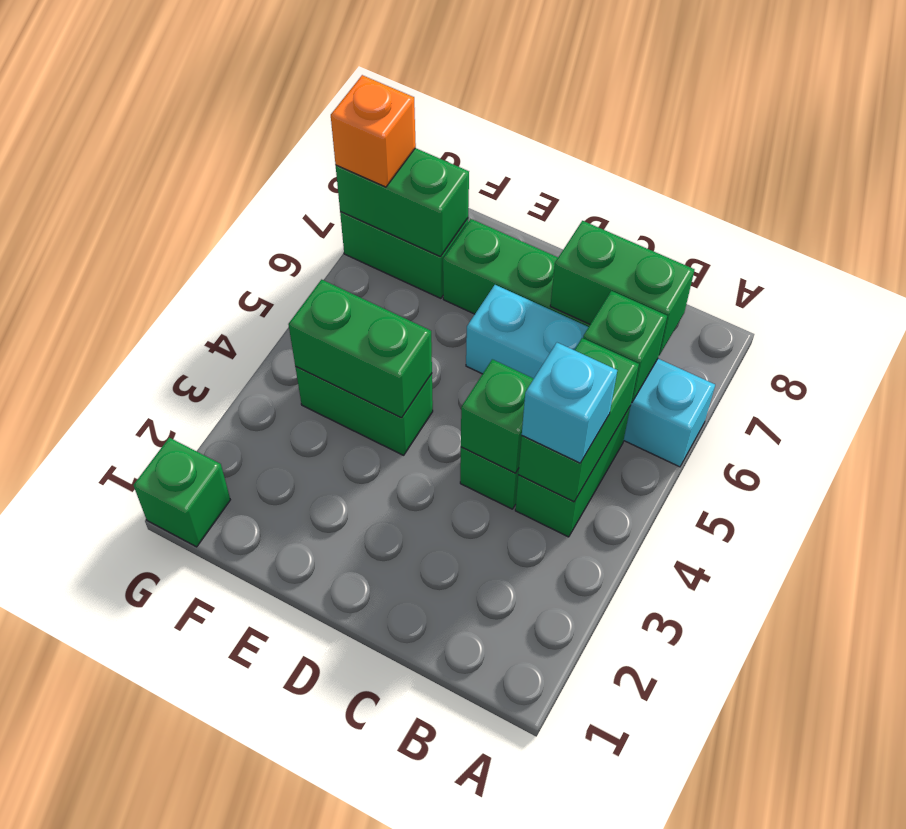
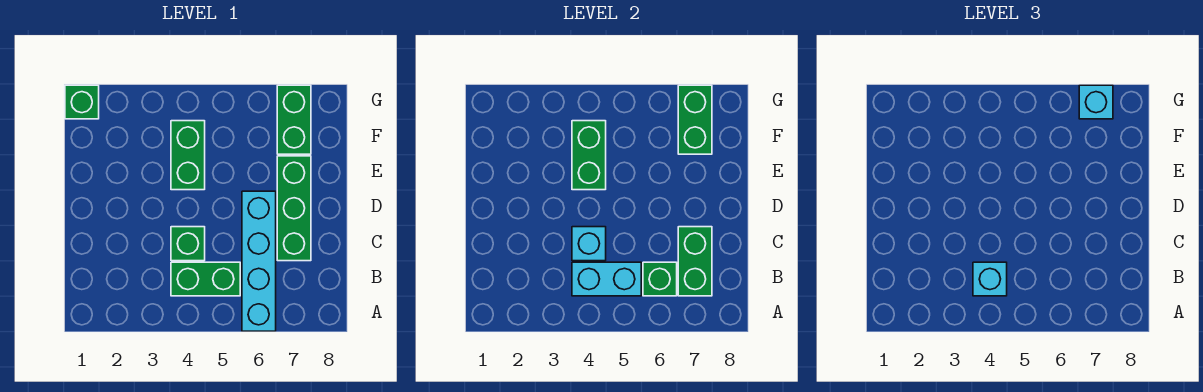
green brick B4:B5 level 2 -> cyan brick B4:B5 level 2
green brick C4 level 2 -> cyan brick C4 level 2
orange brick G7 level 3 -> cyan brick G7 level 3

